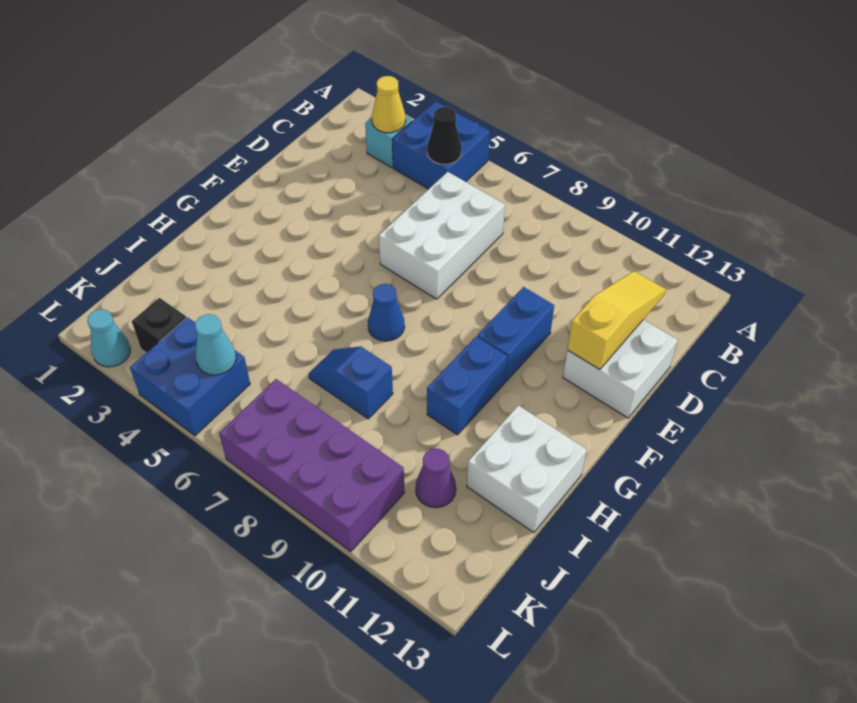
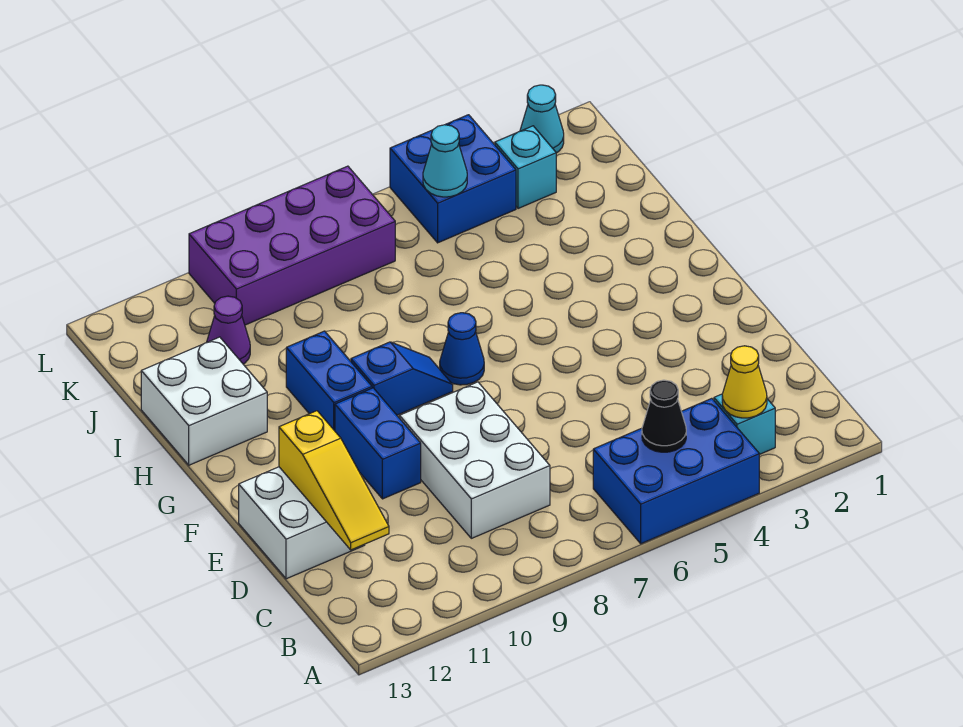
blue brick A4:B5 level 1 -> blue brick A4:B6 level 1
white brick C6:E7 level 1 -> white brick C8:E9 level 1
blue slope I7:I8 level 1 top 8 -> blue slope G8:G9 level 1 top 9
black brick K3 level 1 -> cyan brick K3 level 1

